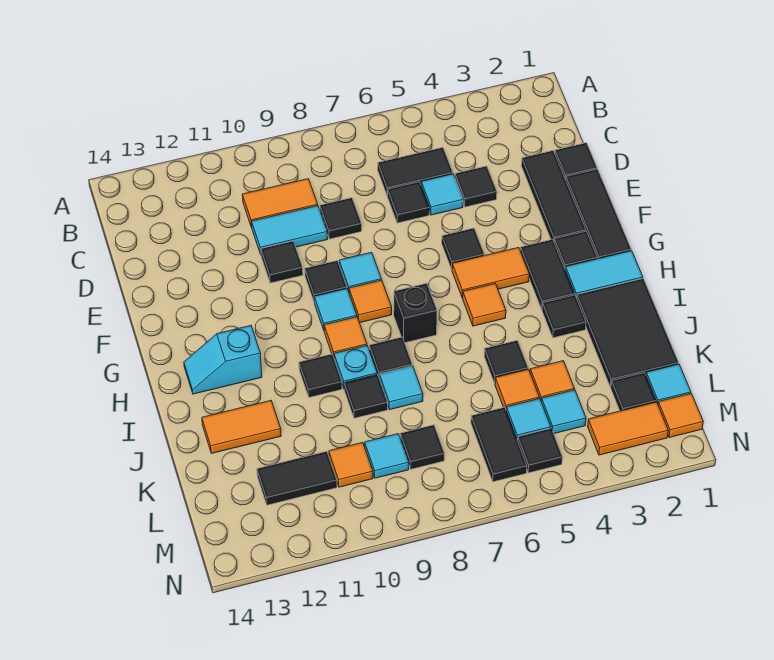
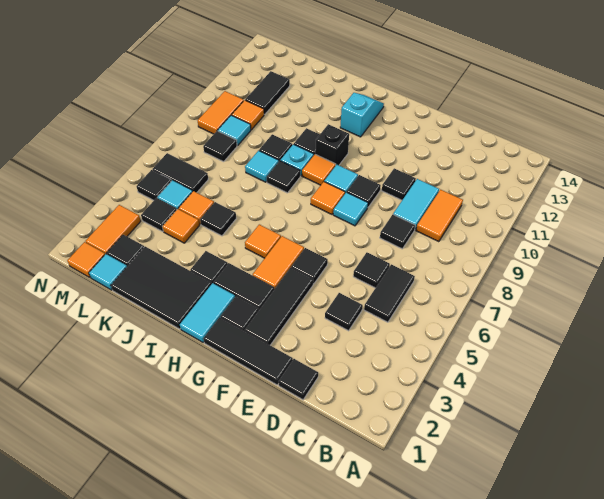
black tile D2:F2 level 1 -> black tile F2:F4 level 1
cyan tile D5 level 1 -> none
black brick H7 level 1 -> black brick H10 level 1
orange tile J12:J13 level 1 -> orange tile M9:M10 level 1
cyan tile L4 level 1 -> black tile L4 level 1

